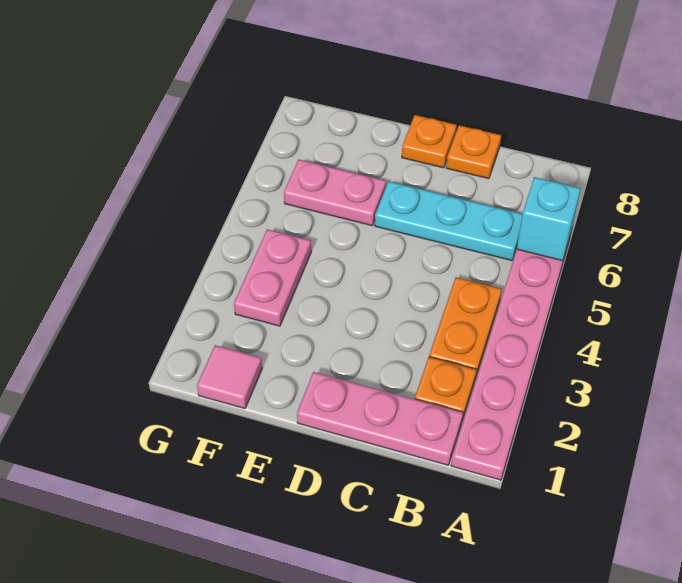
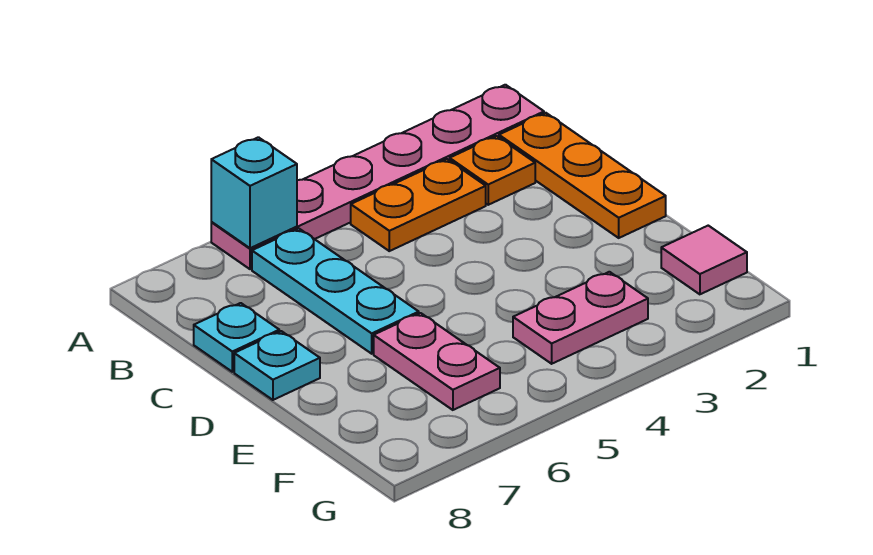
pink plate B1:D1 level 1 -> orange plate B1:D1 level 1
orange plate C8 level 1 -> cyan plate C8 level 1
orange plate D8 level 1 -> cyan plate D8 level 1

